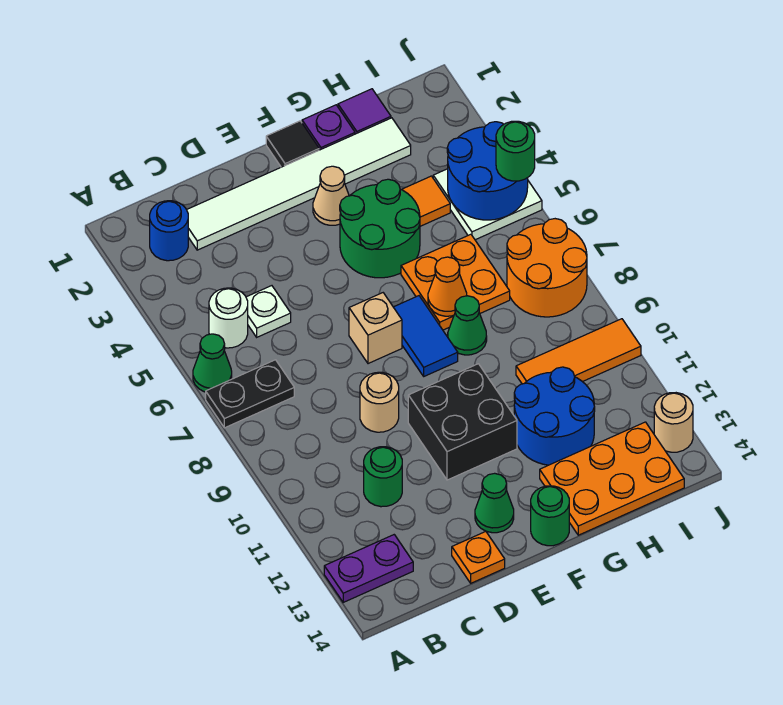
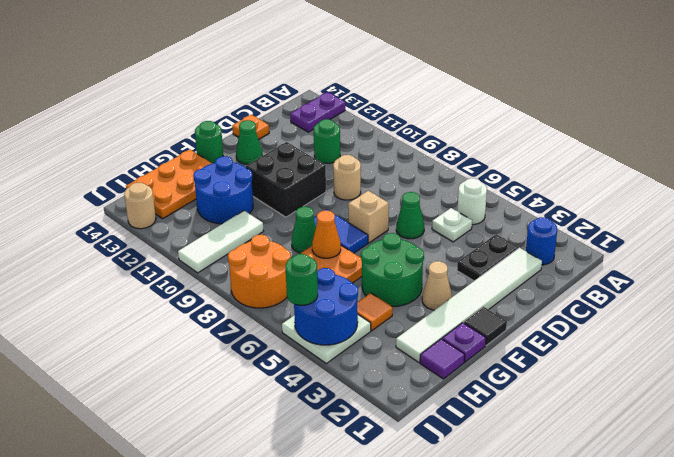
green cone A6 level 1 -> green cone D6 level 1
black plate A7:B7 level 1 -> black plate C3:D3 level 1
orange tile H10:J10 level 1 -> white tile H10:J10 level 1

